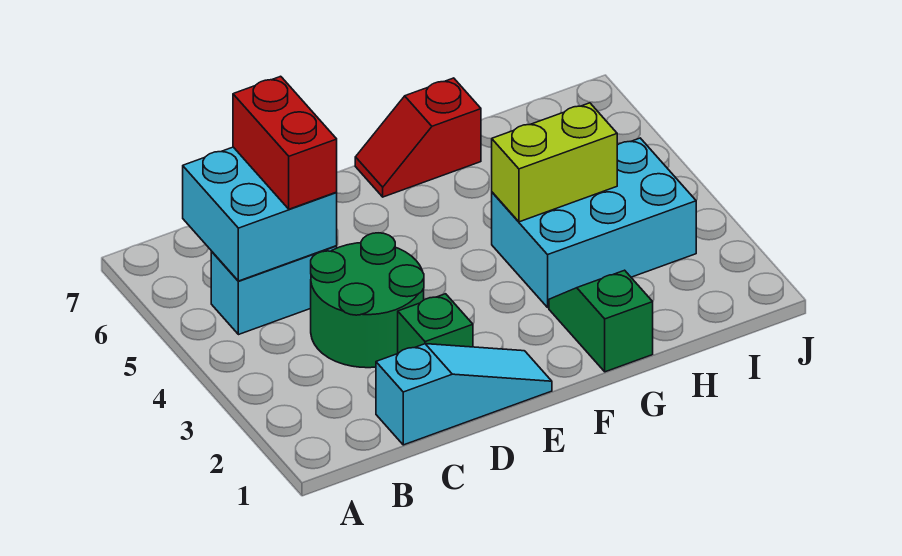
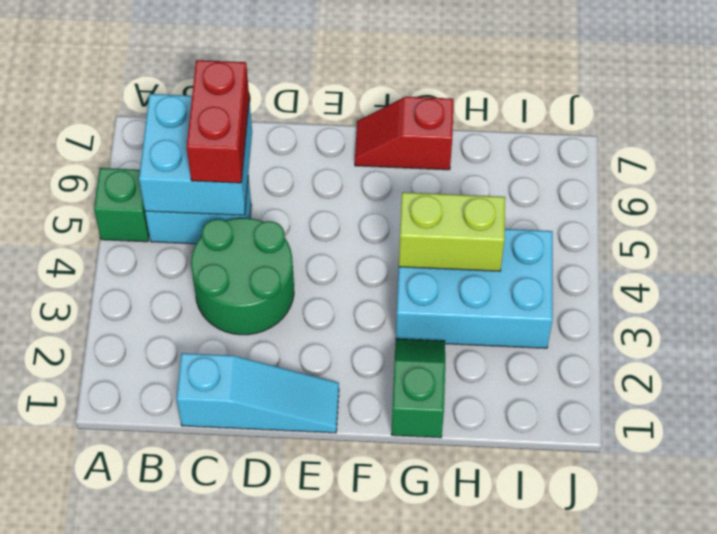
green brick D2 level 1 -> green brick A5 level 1

